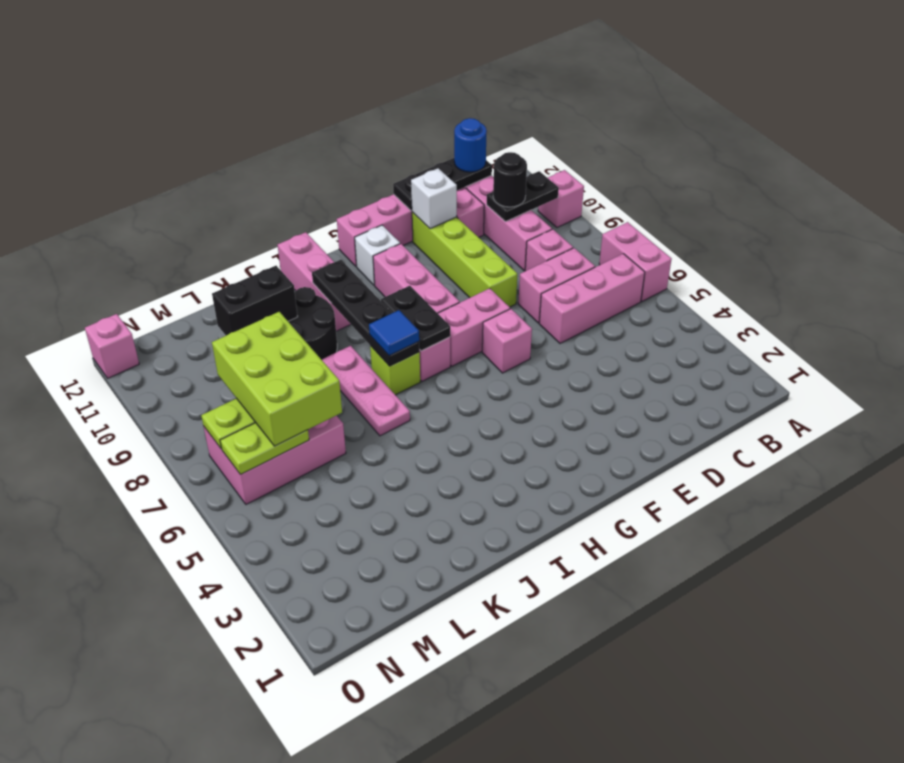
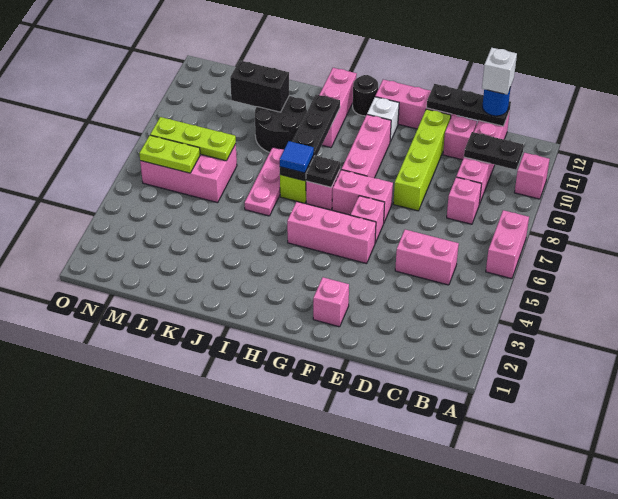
pink brick B6:D6 level 1 -> pink brick F5:H5 level 1
pink brick C7:D7 level 1 -> pink brick C5:D5 level 1
black round brick C10 level 3 -> black round brick H12 level 1
white brick E11 level 2 -> white brick C12 level 4
black plate H7:H8 level 2 -> black plate H7 level 2
lime brick L6:M8 level 3 -> none
pink brick O12 level 1 -> pink brick F2 level 1

